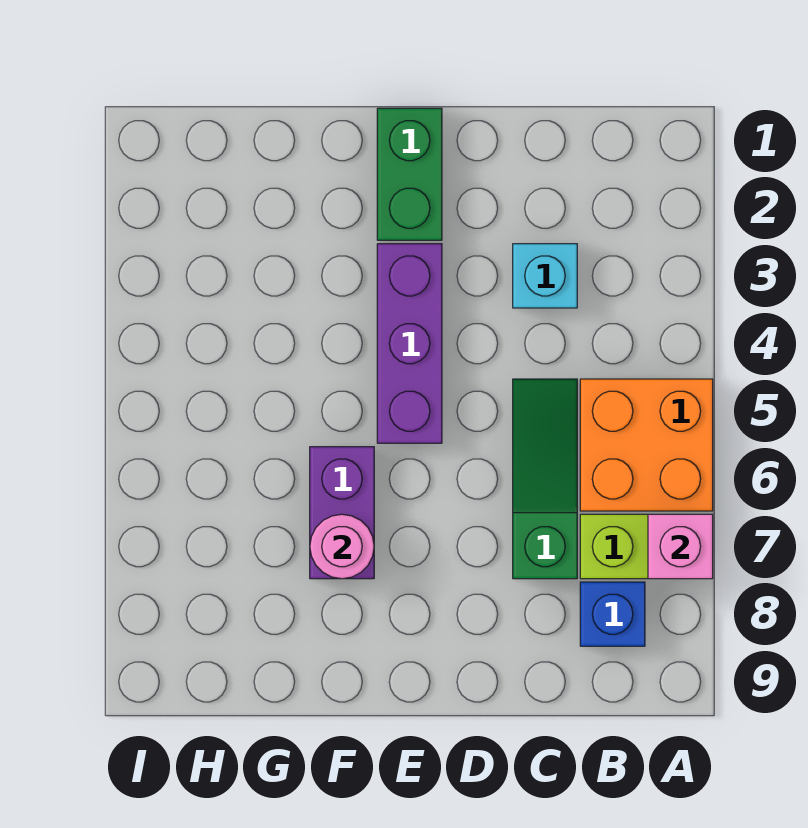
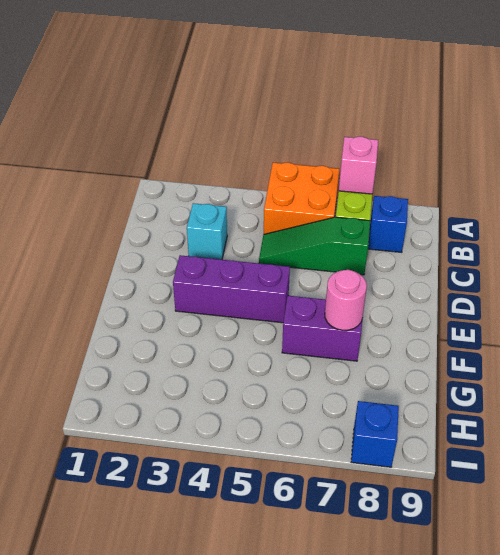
green brick E1:E2 level 1 -> none
none -> blue brick I8 level 1

